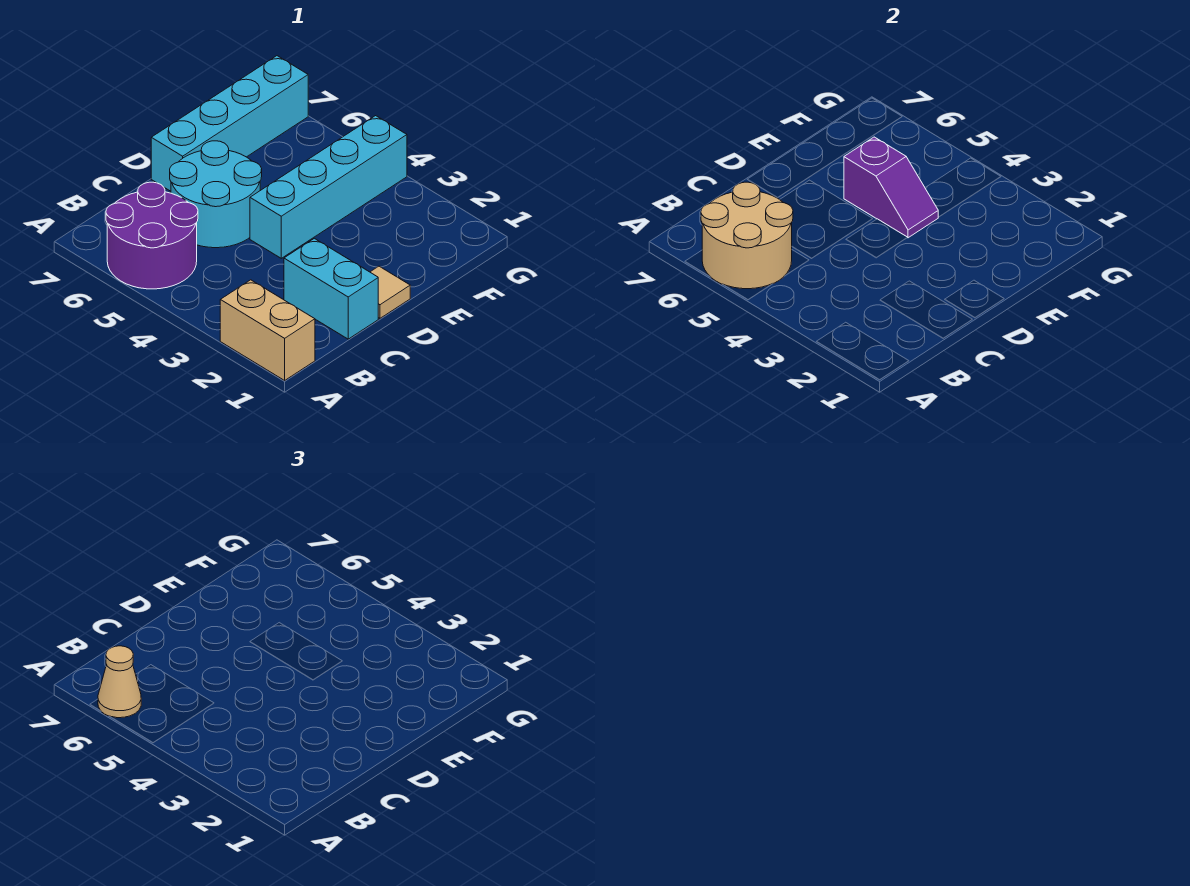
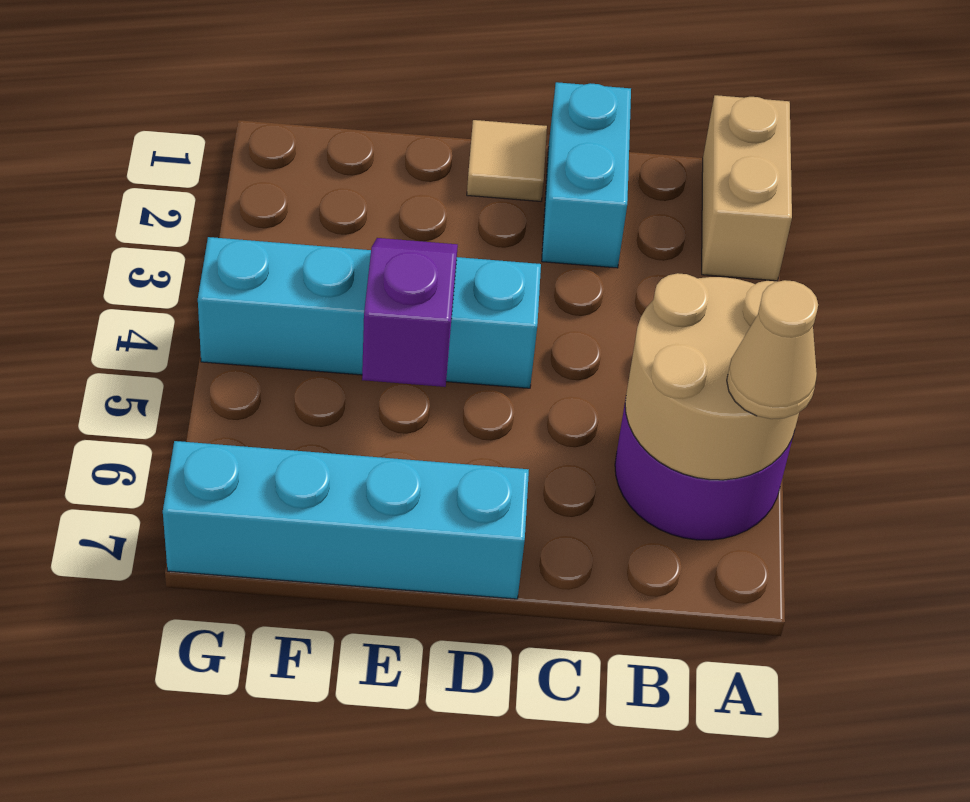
cyan round brick C5:D6 level 1 -> none

